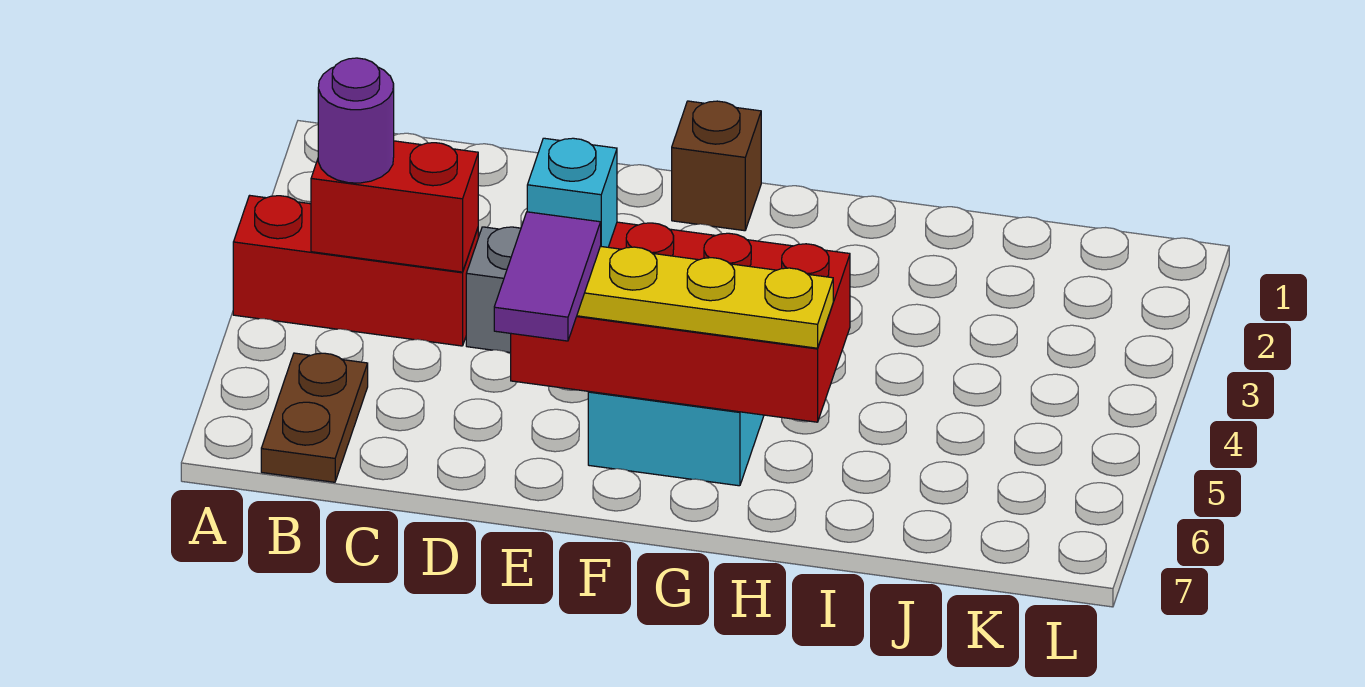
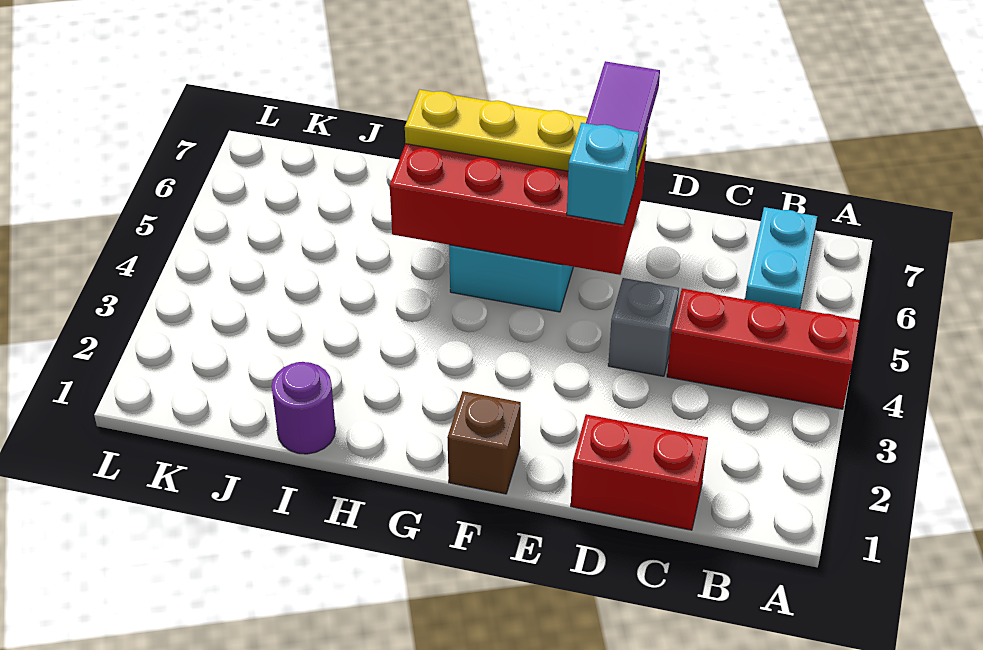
red brick B4:C4 level 2 -> red brick C1:D1 level 1
purple round brick B4 level 3 -> purple round brick I1 level 1
brown plate B6:B7 level 1 -> cyan plate B6:B7 level 1

